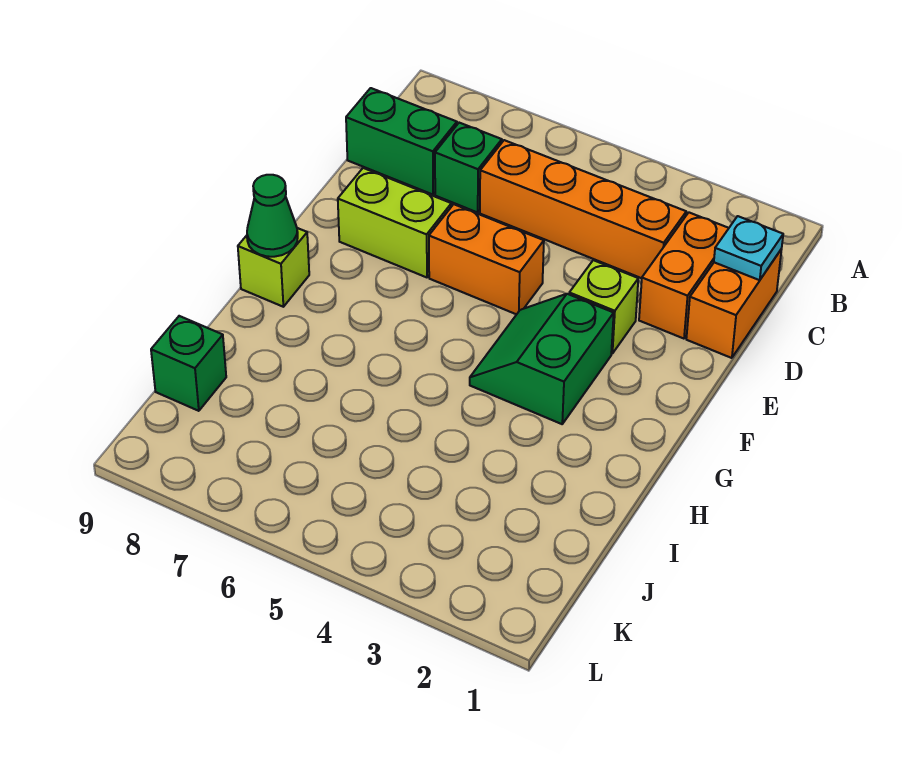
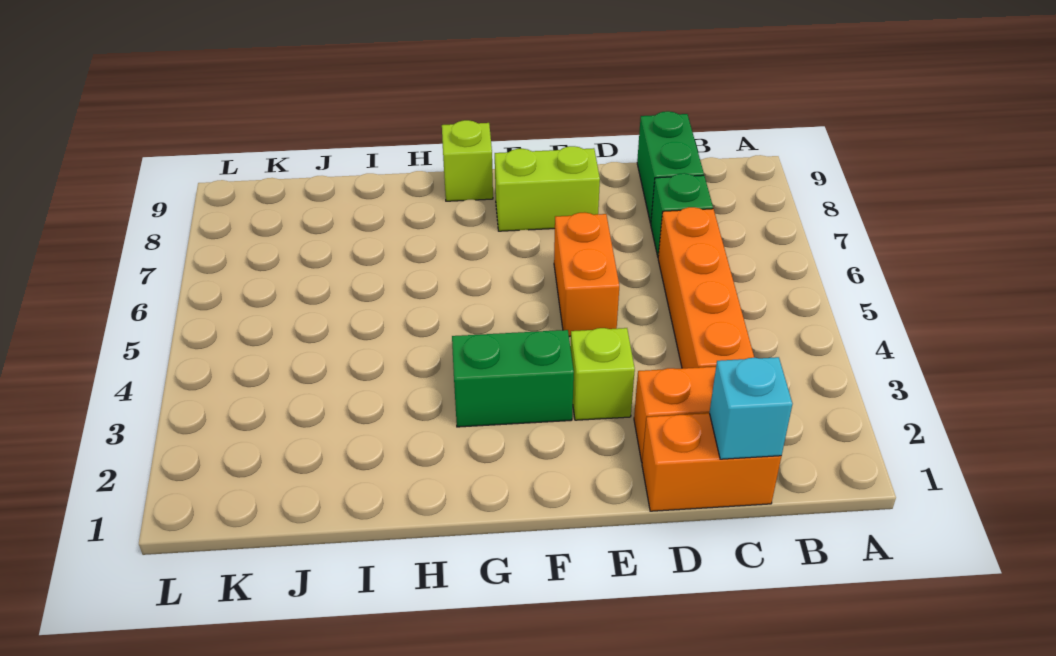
cyan plate C1 level 2 -> cyan brick C1 level 2
lime brick E7:E8 level 1 -> lime brick E8:F8 level 1
green cone G9 level 2 -> none
green brick J9 level 1 -> none

